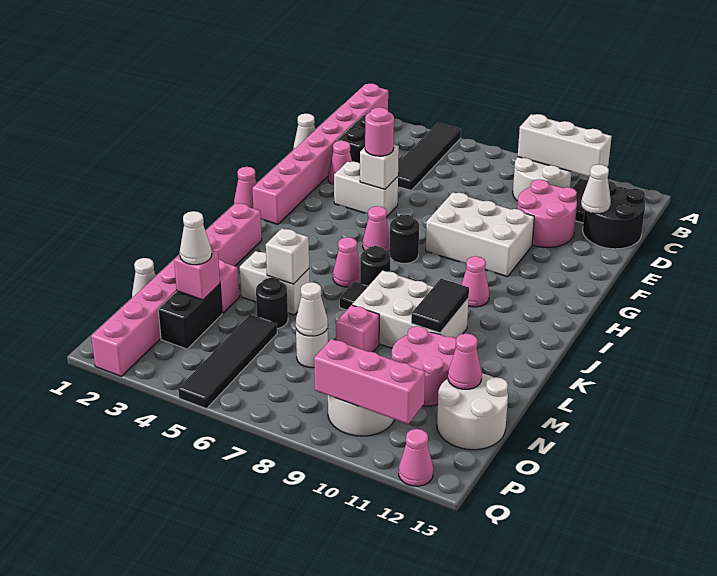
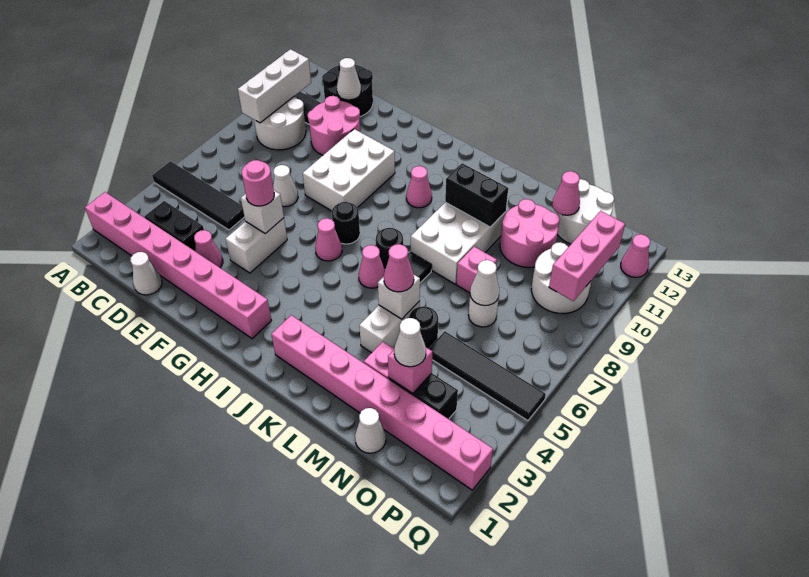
none -> white cone E7 level 1
pink cone H1 level 1 -> pink cone L5 level 3
black tile K10:L10 level 2 -> black brick K10:L10 level 2

